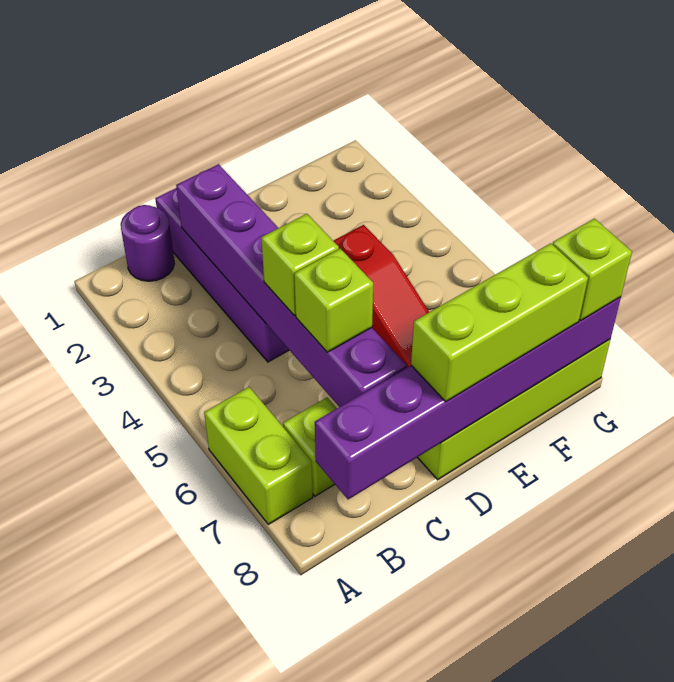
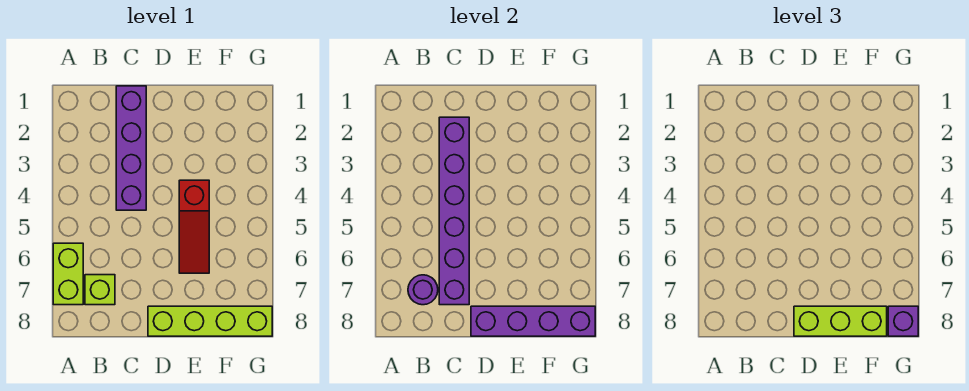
purple round brick B1 level 1 -> purple round brick B7 level 2
purple brick B8:G8 level 2 -> purple brick D8:G8 level 2
lime brick C5 level 3 -> none
lime brick C6 level 3 -> none
lime brick G8 level 3 -> purple brick G8 level 3

